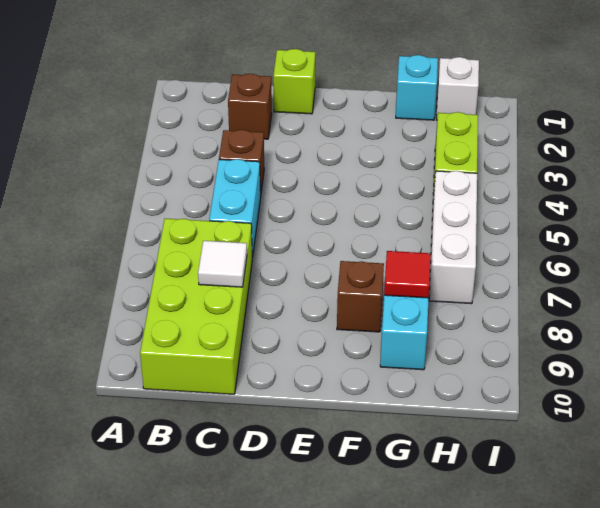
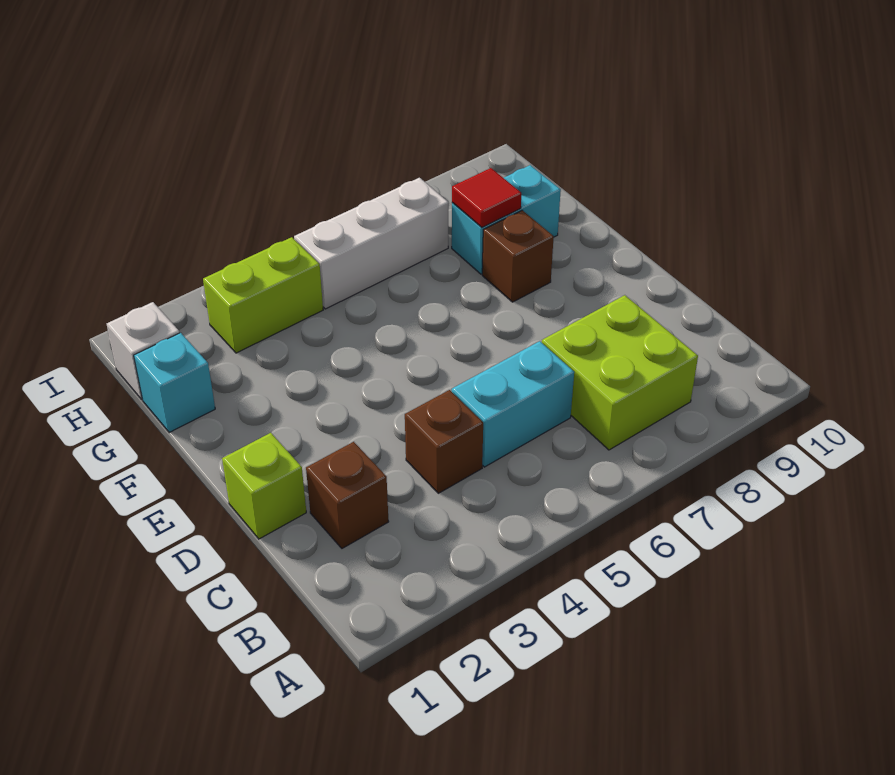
lime brick B7:C10 level 1 -> lime brick B7:C8 level 1
white tile C8 level 2 -> none

